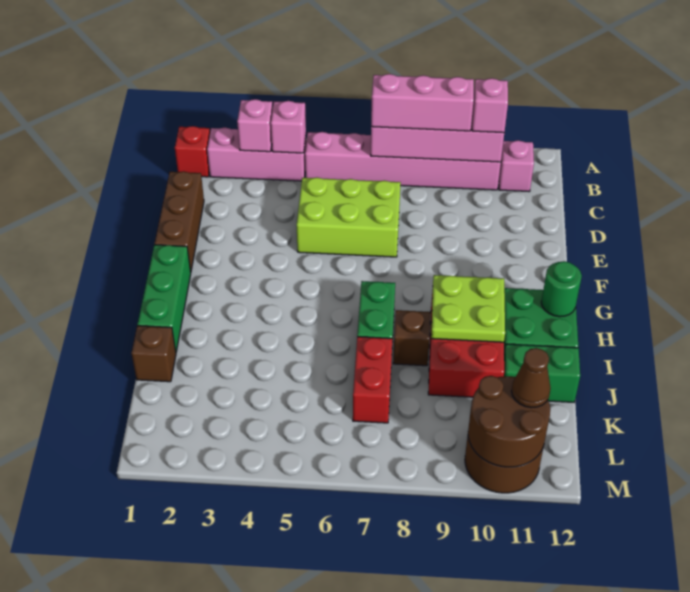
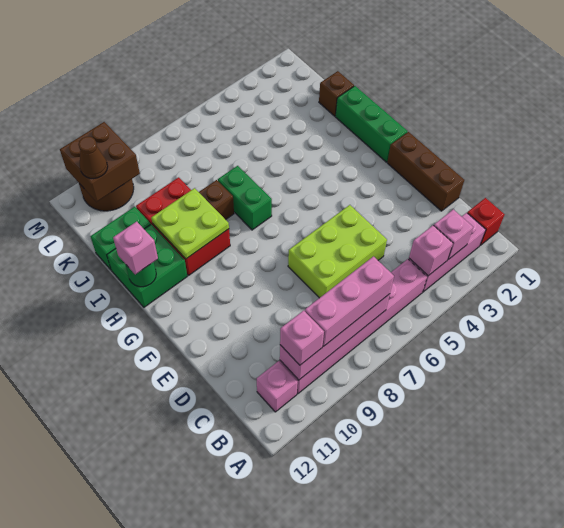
none -> pink brick H12 level 3
red brick J7:K7 level 1 -> none
brown round brick L10:M11 level 2 -> brown brick L10:M11 level 2

